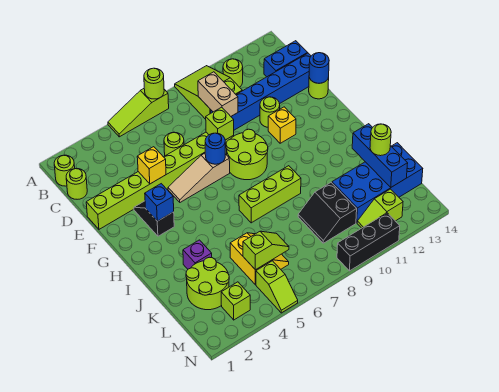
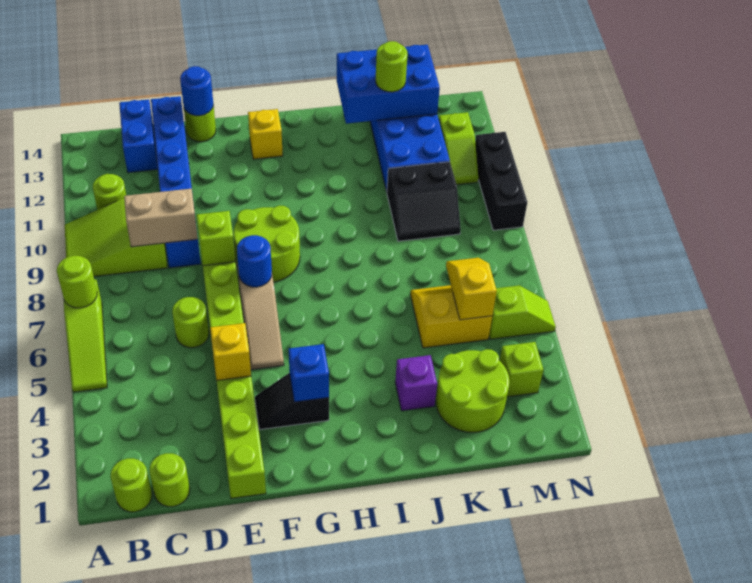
lime round brick E11 level 1 -> none
yellow brick F11 level 1 -> yellow brick G13 level 1
lime brick I7:I9 level 1 -> none
blue brick J13:L13 level 2 -> blue brick J13:L14 level 2
lime slope L5:L6 level 2 top 5 -> yellow slope L5:L6 level 2 top 5

